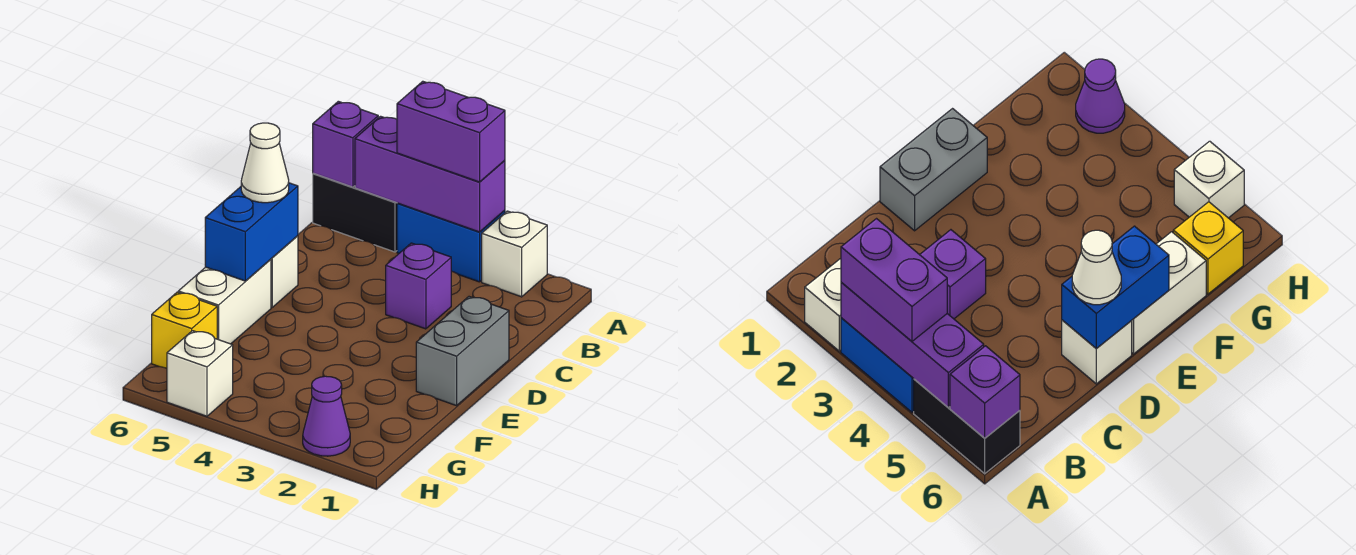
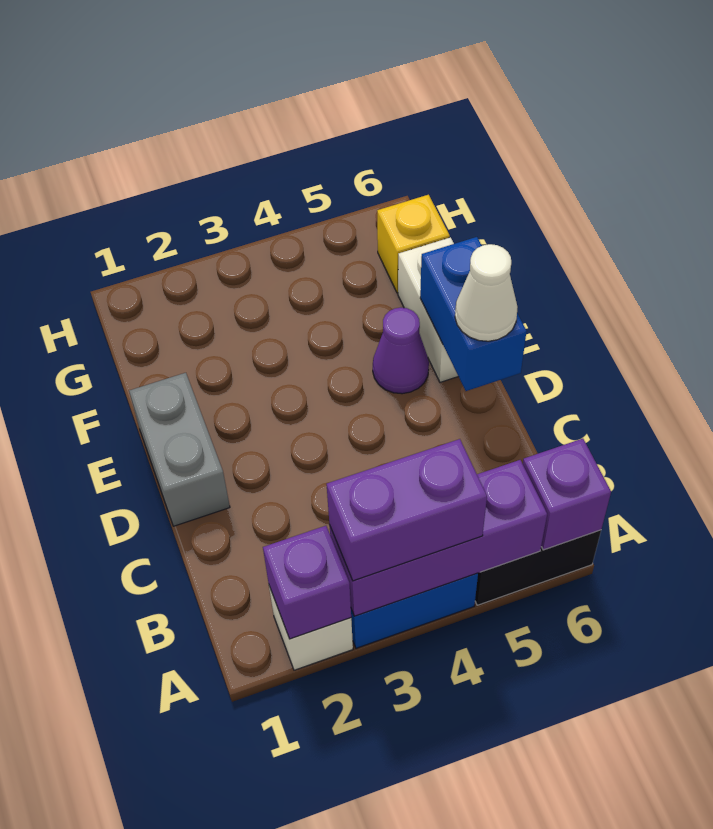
purple brick C3 level 1 -> purple brick A2 level 2
white brick D6 level 1 -> none
purple cone H2 level 1 -> purple cone E5 level 1
white brick H5 level 1 -> none

